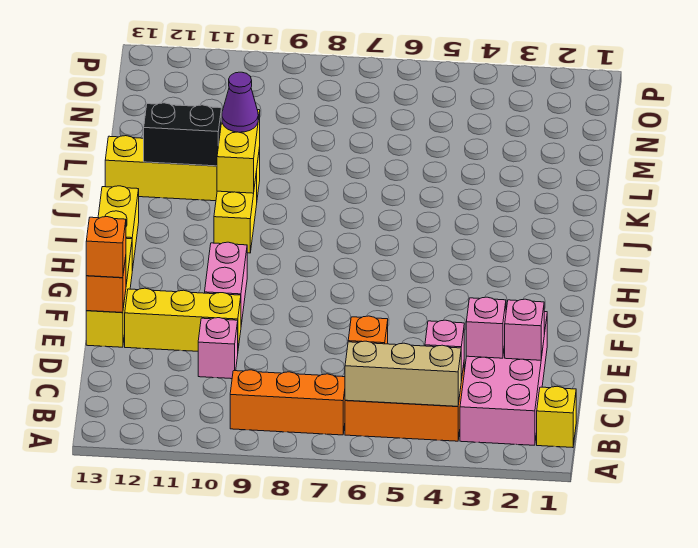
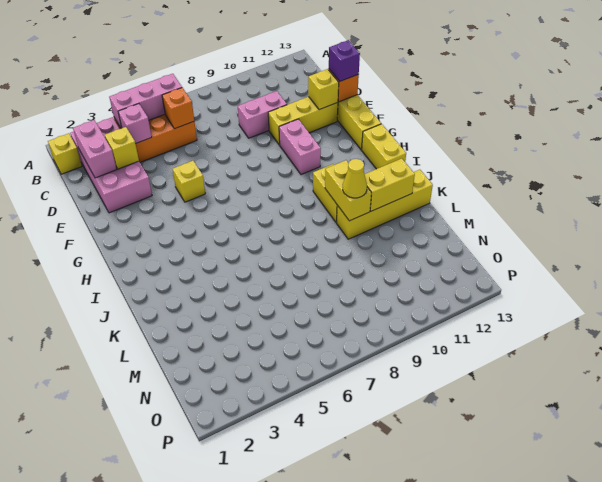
tan brick B4:B6 level 2 -> pink brick B4:B6 level 2
orange brick B7:B9 level 1 -> none
pink brick D2 level 2 -> pink brick C2:D2 level 2
pink brick D3 level 2 -> yellow brick D3 level 2
pink brick D10 level 1 -> pink brick D9:D10 level 1
none -> yellow brick E12 level 2
orange brick E13 level 3 -> purple brick E13 level 3
none -> yellow brick F5 level 1
purple cone K10 level 3 -> yellow cone K10 level 3
black brick K11:K12 level 2 -> yellow brick K11:K12 level 2

